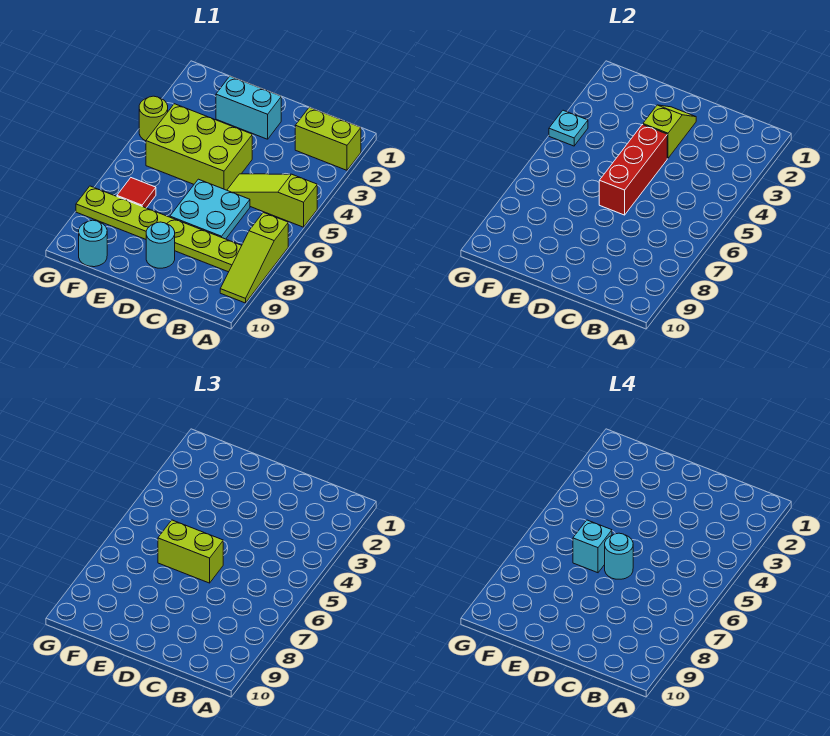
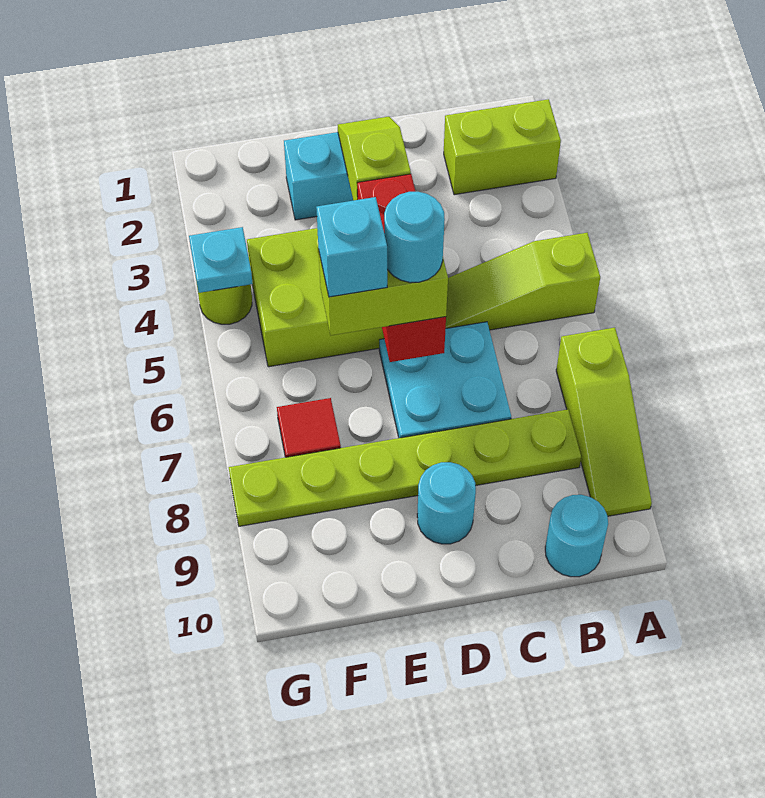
cyan round brick F10 level 1 -> cyan round brick B10 level 1

